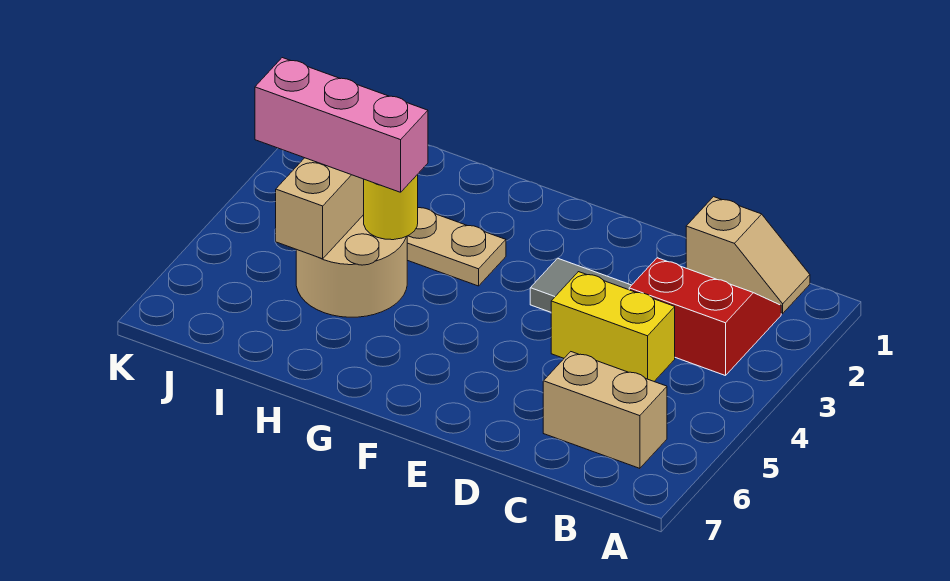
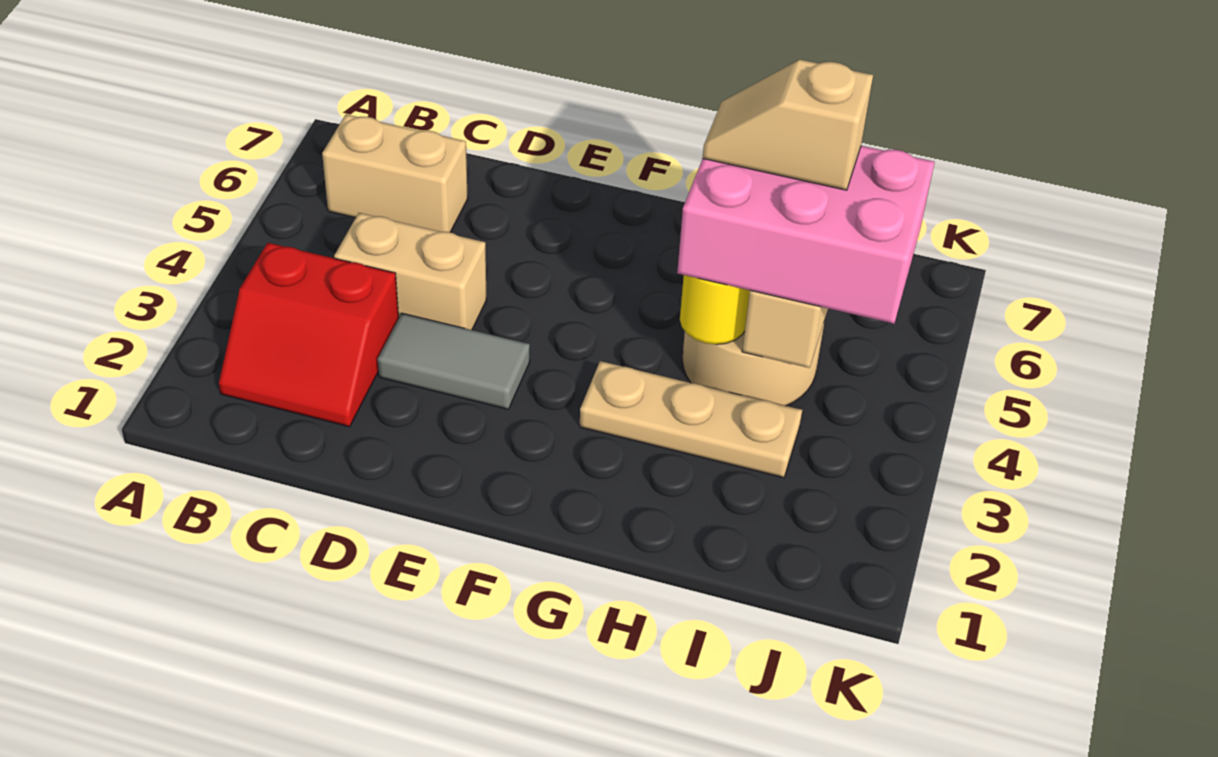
tan slope B1:C1 level 1 top C -> tan slope H5:I5 level 4 top I
yellow brick C4:D4 level 1 -> tan brick C4:D4 level 1
pink brick H4:J4 level 3 -> pink brick H4:J5 level 3

